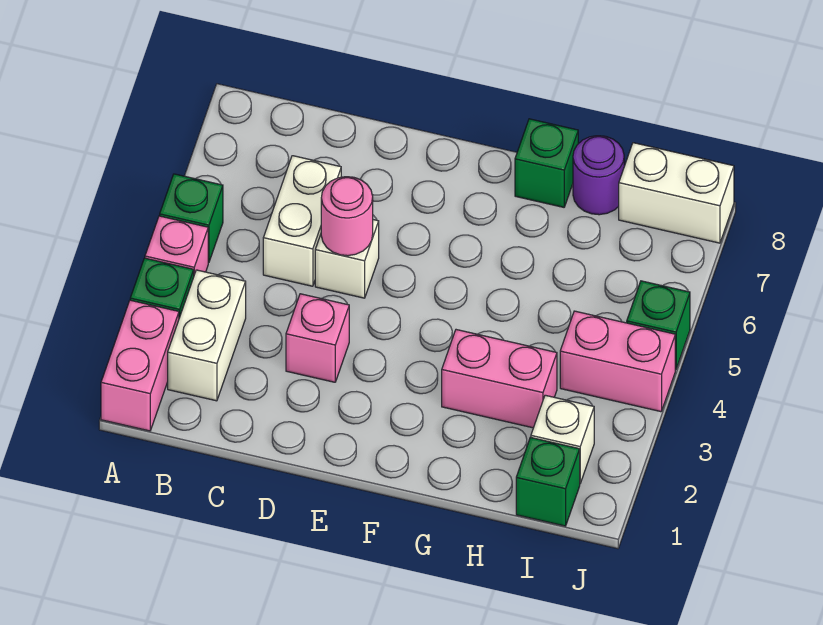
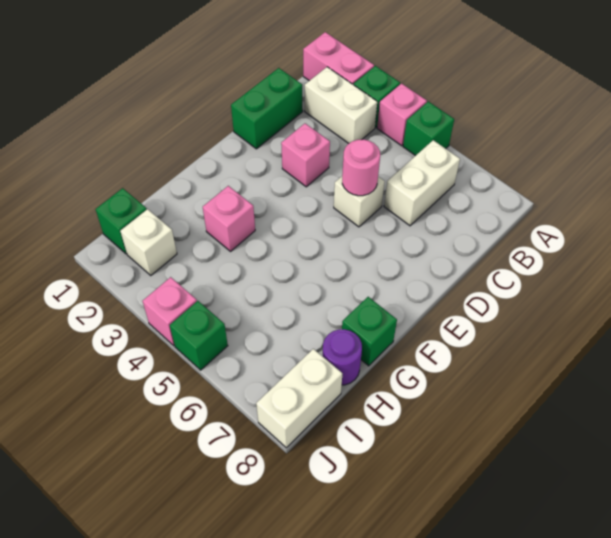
none -> green brick C1:D1 level 1
white brick C5:C6 level 1 -> white brick B6:C6 level 1
pink brick G3:H3 level 1 -> pink brick G3 level 1
pink brick I4:J4 level 1 -> pink brick J4 level 1

